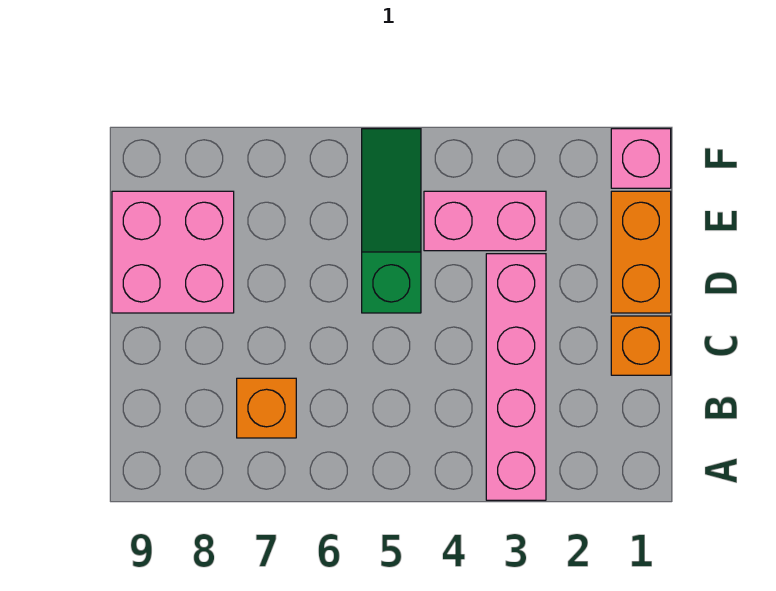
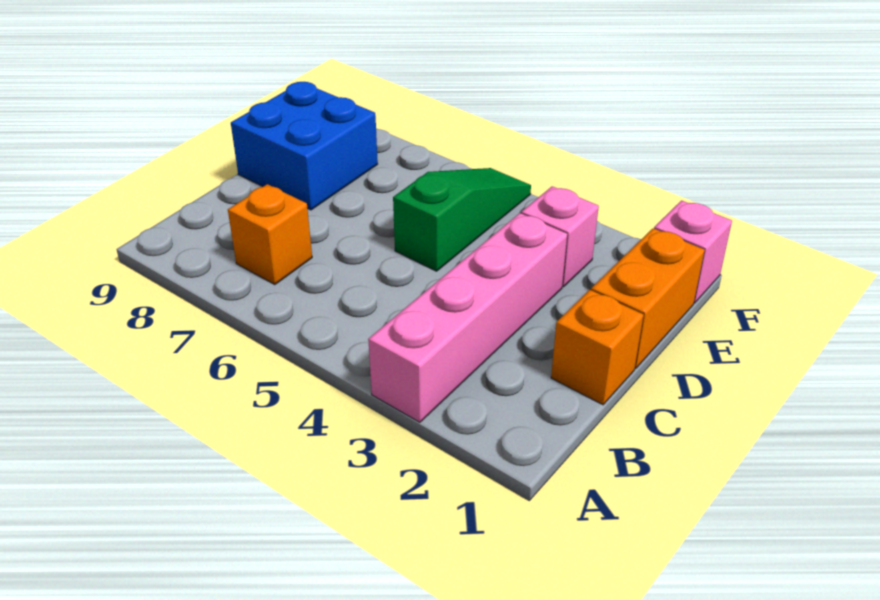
pink brick D8:E9 level 1 -> blue brick D8:E9 level 1
pink brick E3:E4 level 1 -> pink brick E3 level 1

